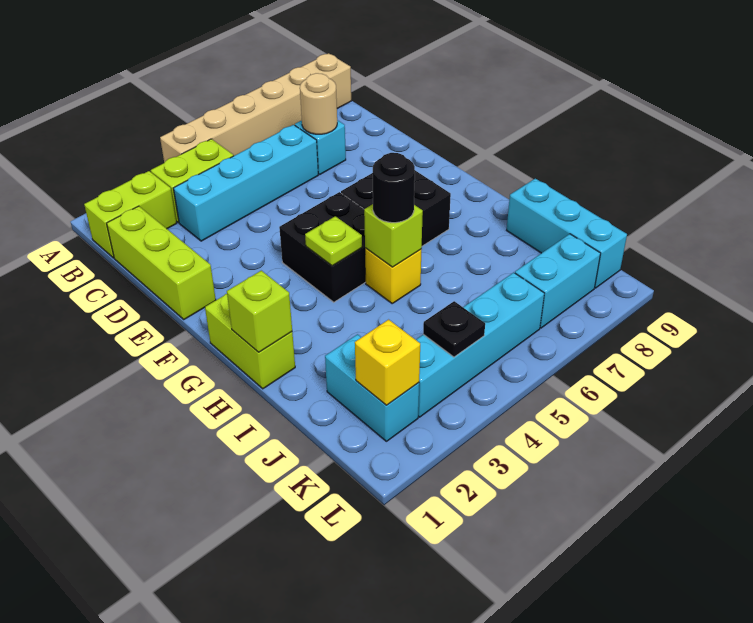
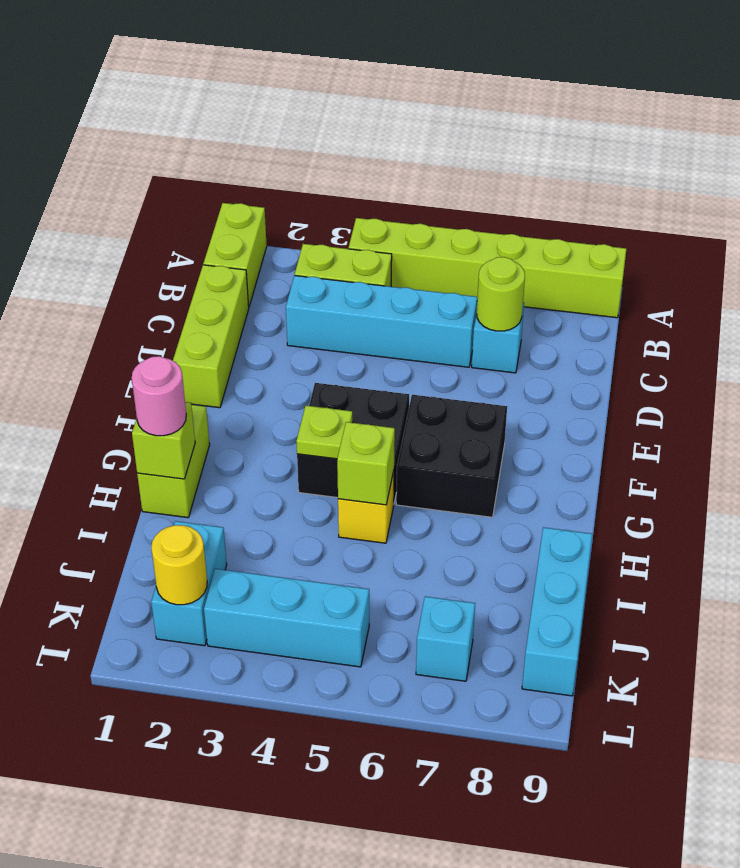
tan brick A4:A9 level 1 -> lime brick A4:A9 level 1
lime brick B1:B2 level 1 -> lime brick A1:B1 level 1
tan round brick C7 level 2 -> lime round brick C7 level 2
none -> pink round brick H1 level 3
black round brick H5 level 3 -> none
yellow brick K2 level 2 -> yellow round brick K2 level 2
cyan brick K3:K6 level 1 -> cyan brick K3:K5 level 1
black plate K4 level 2 -> none
cyan brick K7:K8 level 1 -> cyan brick K7 level 1

